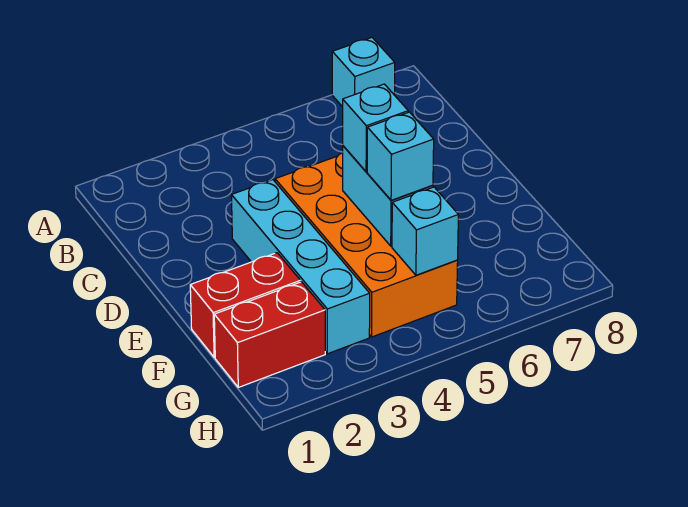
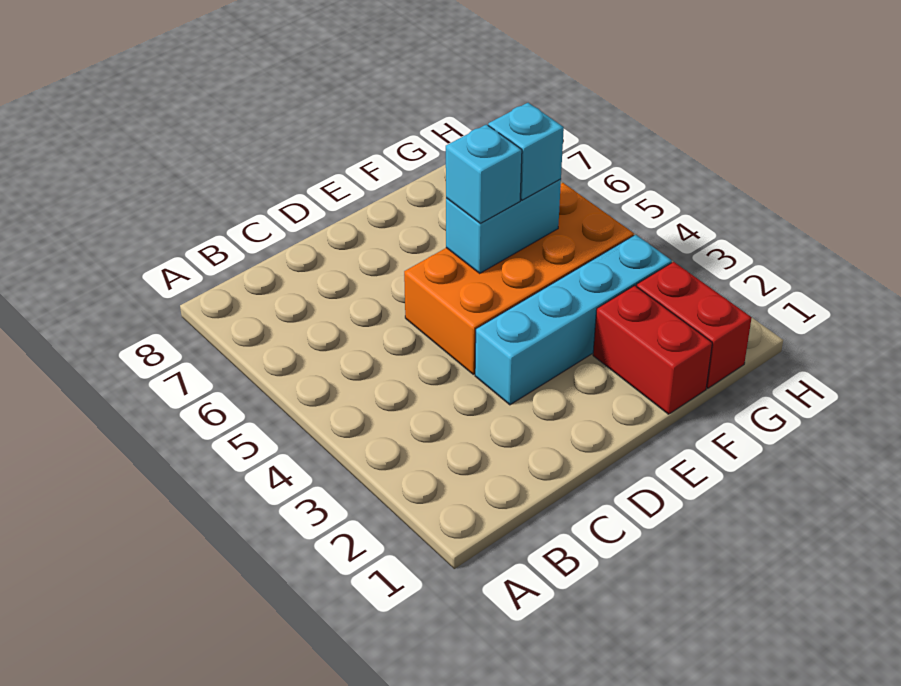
cyan brick A7 level 1 -> none
cyan brick G5 level 2 -> none

